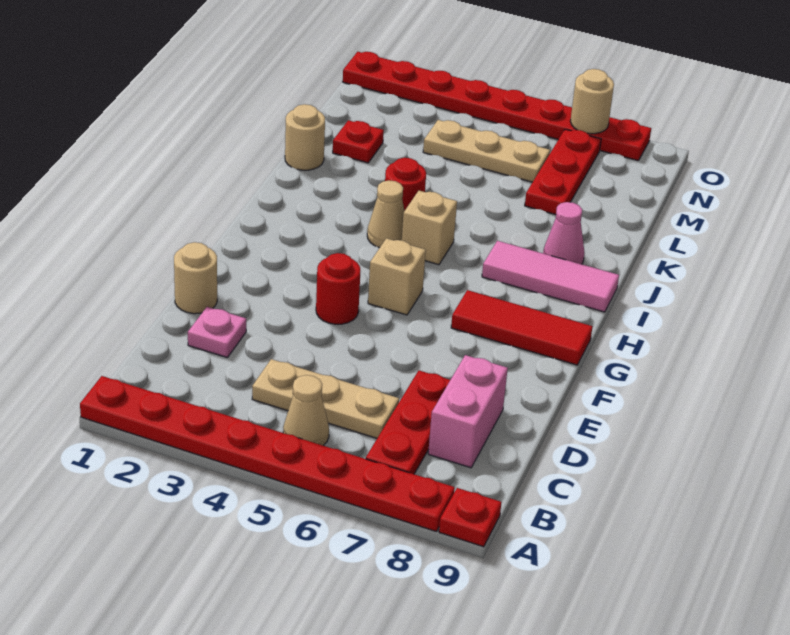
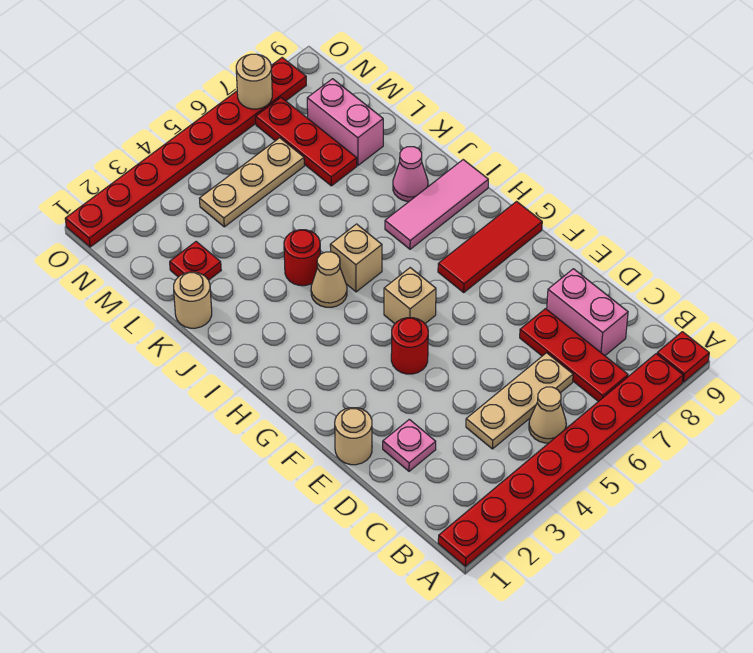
none -> pink brick L8:M8 level 1

